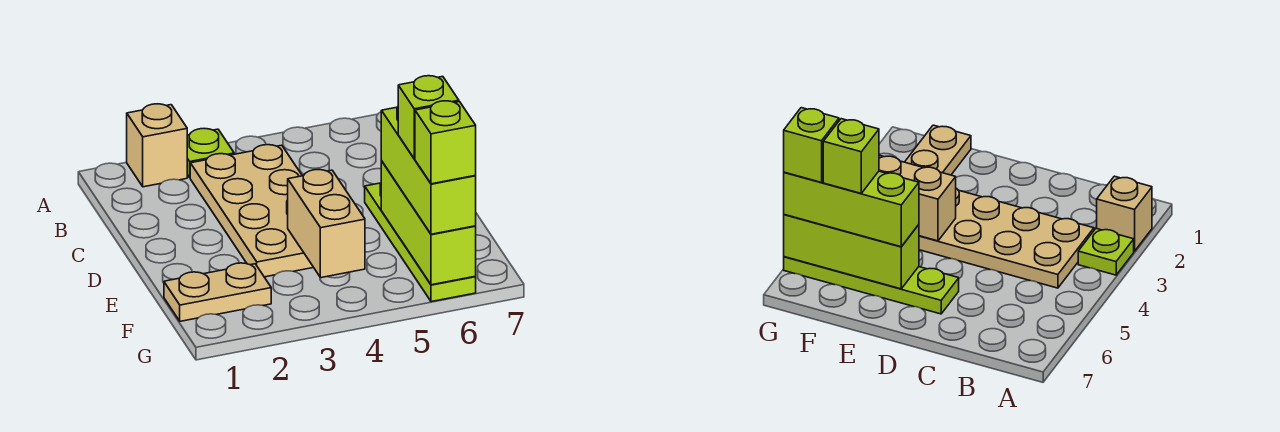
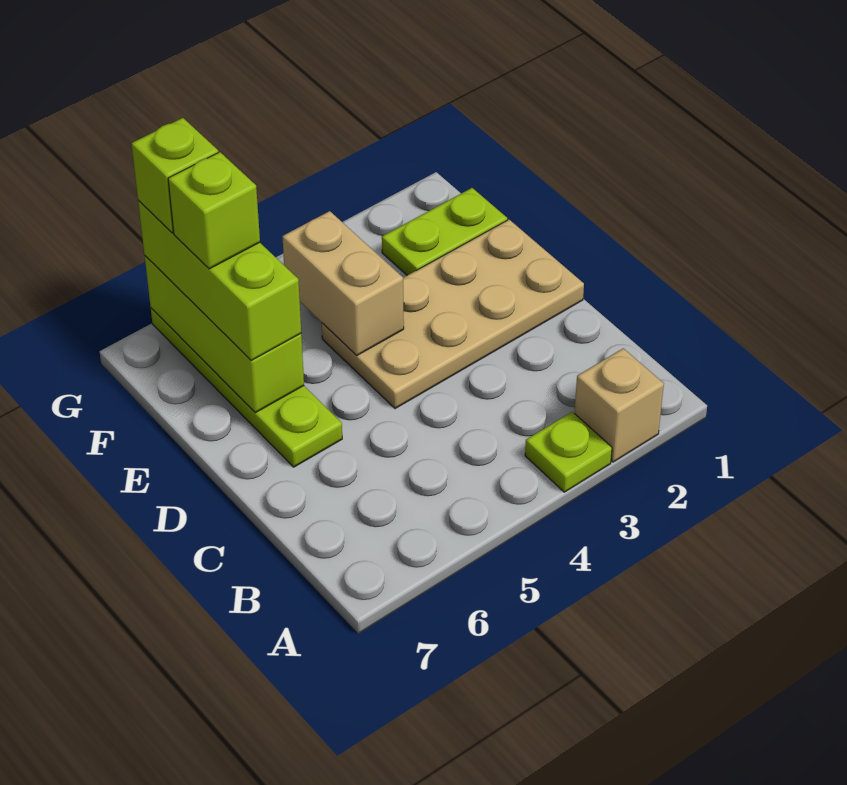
tan plate B3:E4 level 1 -> tan plate D1:E4 level 1
tan plate F1:F2 level 1 -> lime plate F1:F2 level 1

